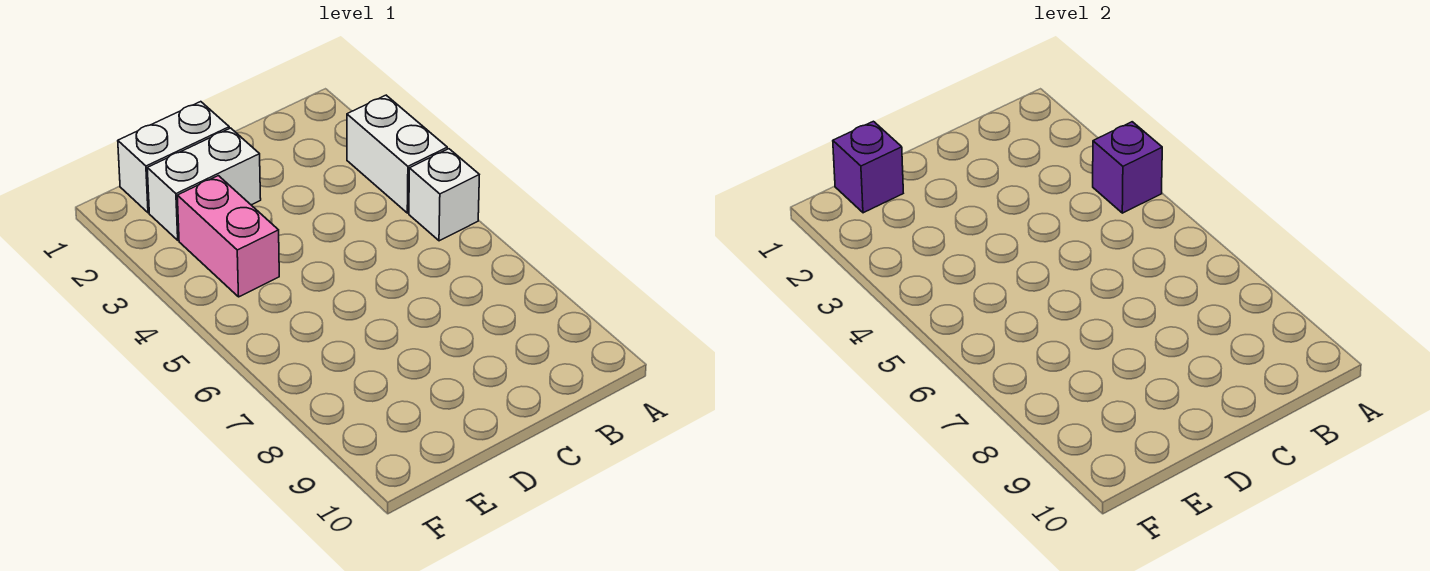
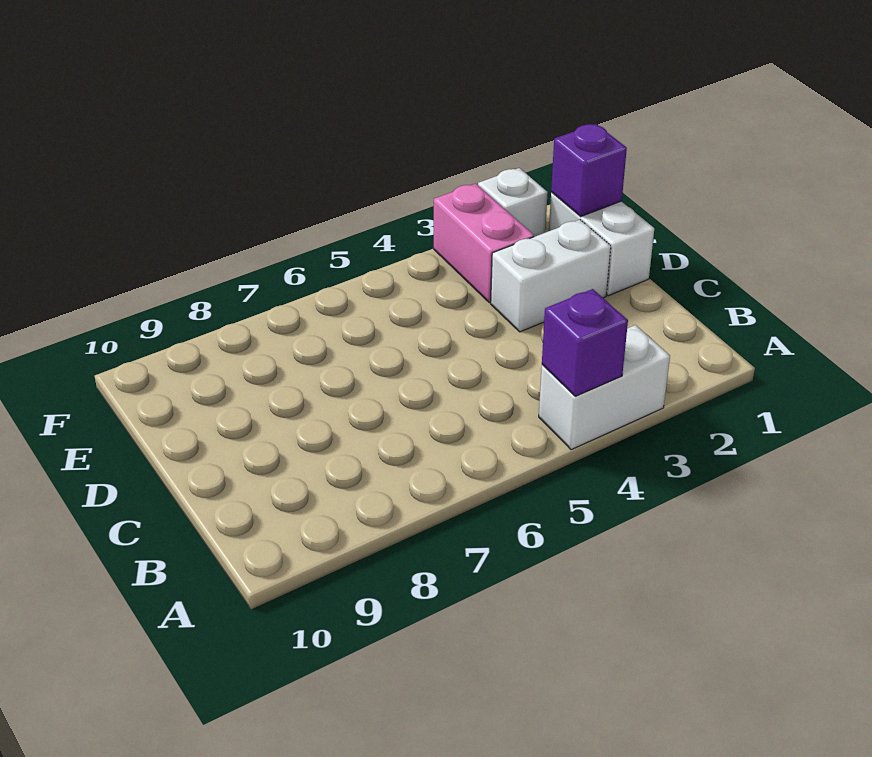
white brick A5 level 1 -> white brick F2 level 1
white brick D2:E2 level 1 -> white brick D2:D3 level 1
pink brick E3:E4 level 1 -> pink brick E3:F3 level 1

